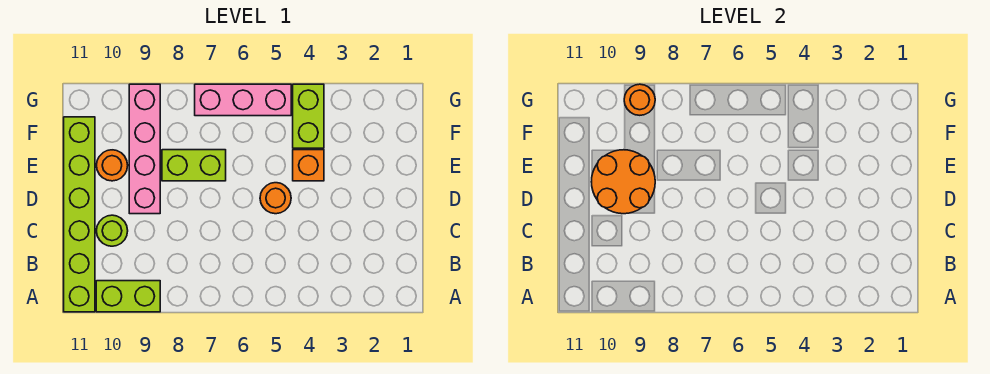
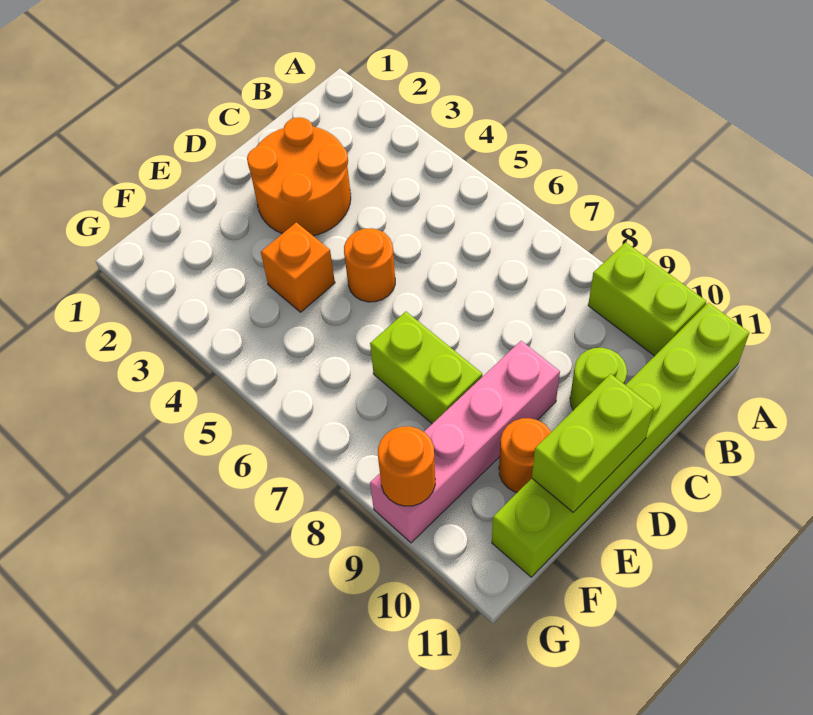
orange round brick D9:E10 level 2 -> orange round brick C2:D3 level 1
lime brick F4:G4 level 1 -> lime brick D11:E11 level 2
pink brick G5:G7 level 1 -> none

